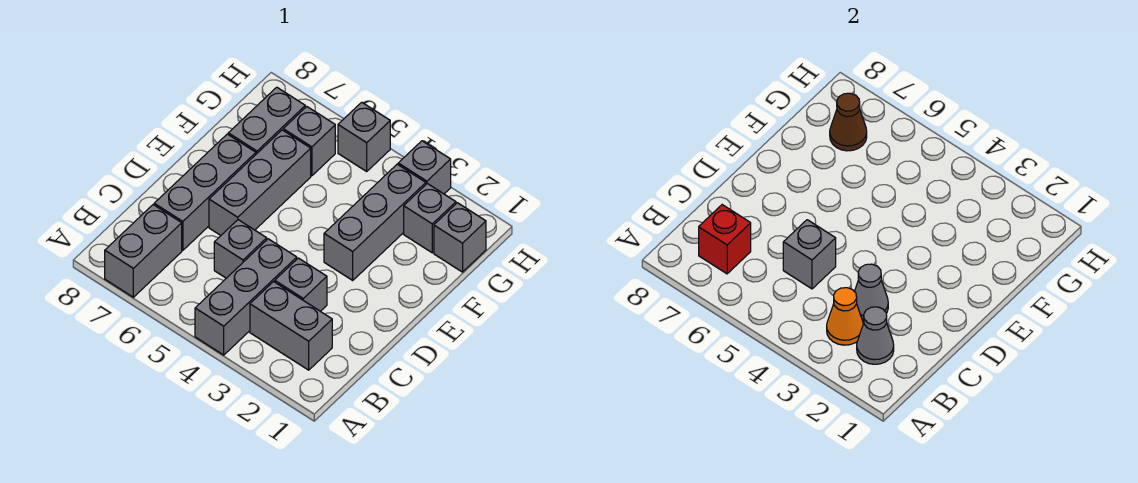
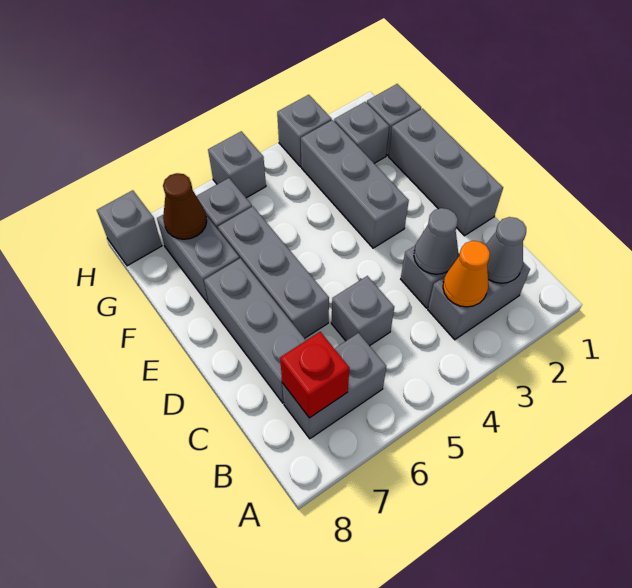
grey brick A4:C4 level 1 -> grey brick D1:F1 level 1
grey brick A7:B7 level 1 -> grey brick B6:B7 level 1
grey brick C5 level 2 -> grey brick H8 level 1

